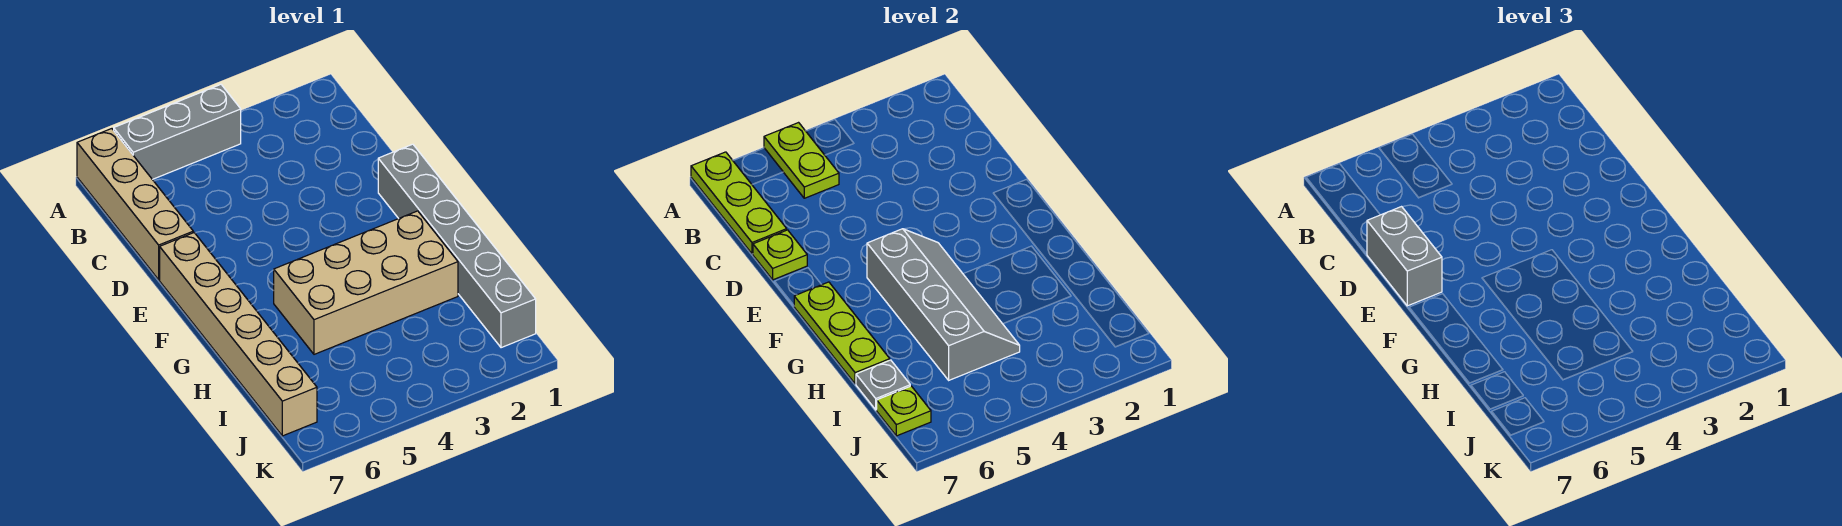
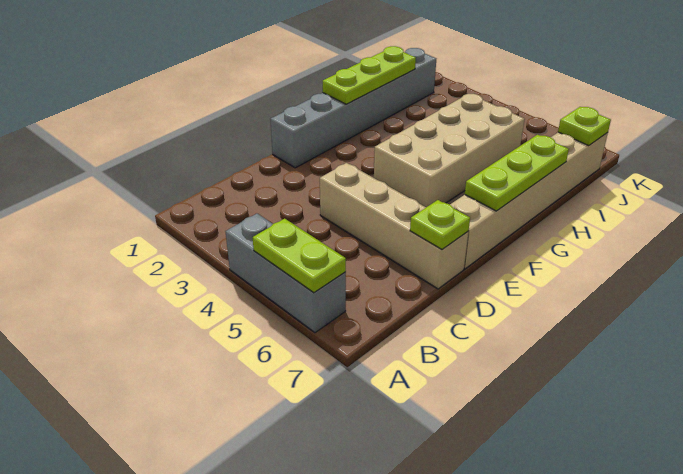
lime plate A5:B5 level 2 -> lime plate A5:A6 level 2
tan brick A7:D7 level 1 -> tan brick D4:D7 level 1
lime plate A7:C7 level 2 -> lime plate G1:I1 level 2
grey brick D7:E7 level 3 -> none
grey slope F4:I5 level 2 top 5 -> none
tan brick G2:H5 level 1 -> tan brick F4:I5 level 1
grey plate I7 level 2 -> none

